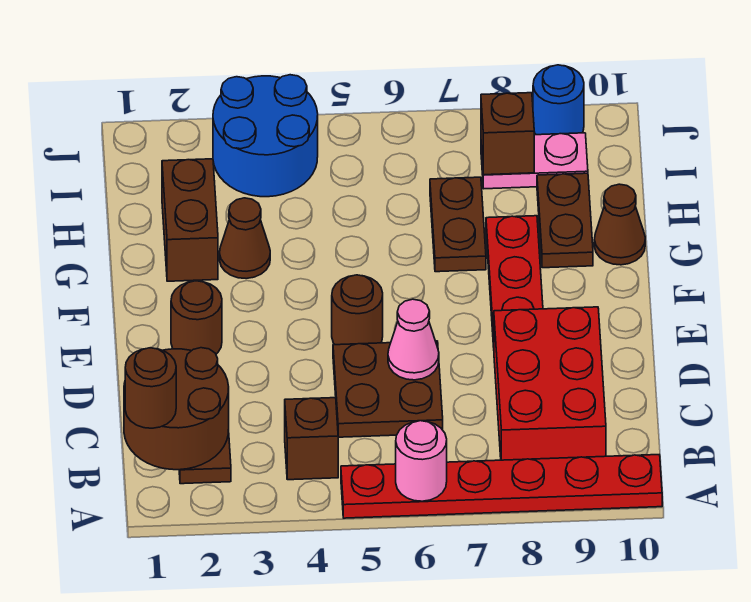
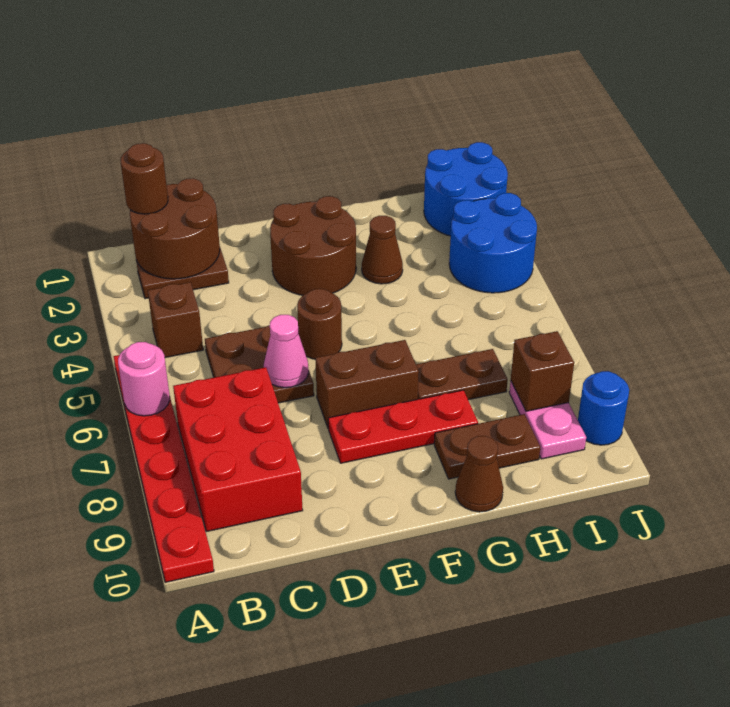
red brick B8:D9 level 1 -> red brick B7:C9 level 1
brown round brick E2 level 1 -> brown round brick E2:F3 level 1
brown brick G2:H2 level 1 -> brown brick E7:F7 level 1
none -> blue round brick I1:J2 level 1

